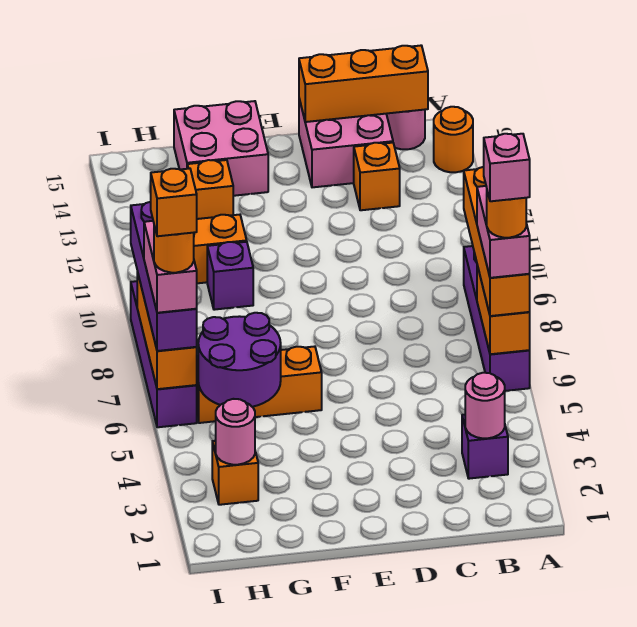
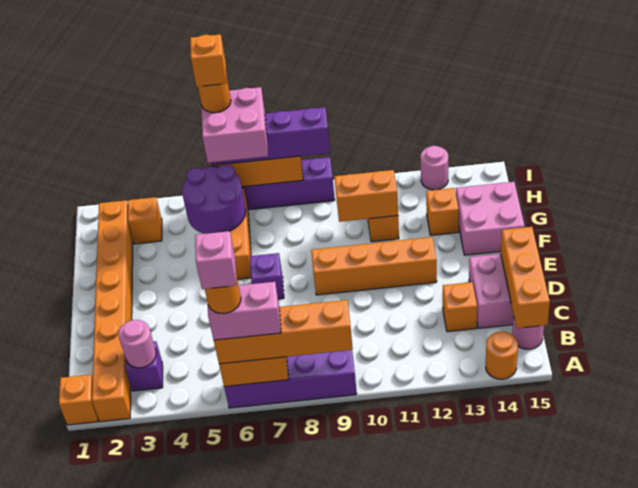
none -> orange brick A1 level 1
none -> orange brick A2:H2 level 1
none -> orange brick E9:E12 level 1
purple brick G10 level 1 -> purple brick E7 level 1
none -> orange brick G10:G11 level 2
pink round brick H3 level 2 -> pink round brick I13 level 1
pink brick I6:I7 level 4 -> pink brick H6:I7 level 4

